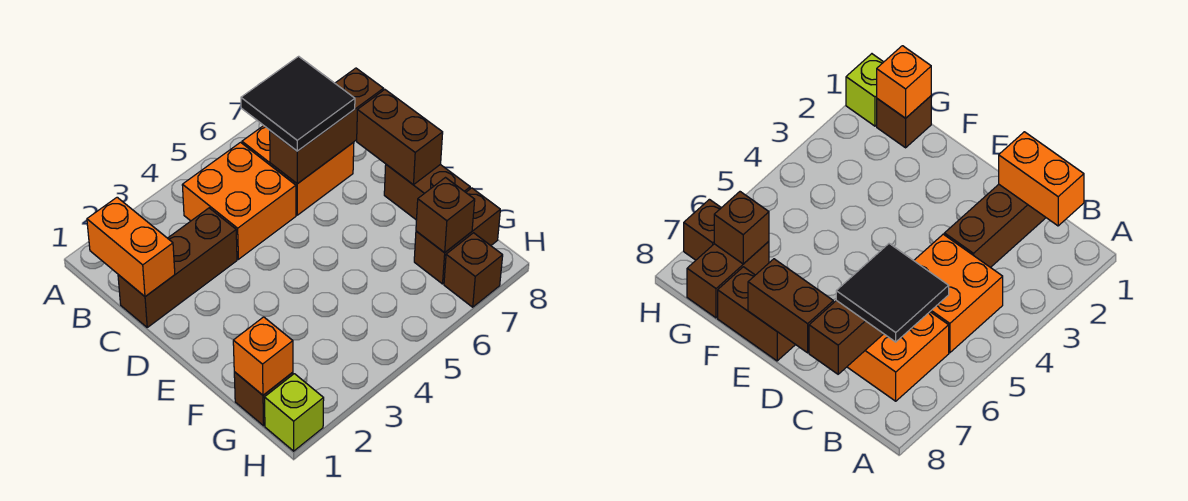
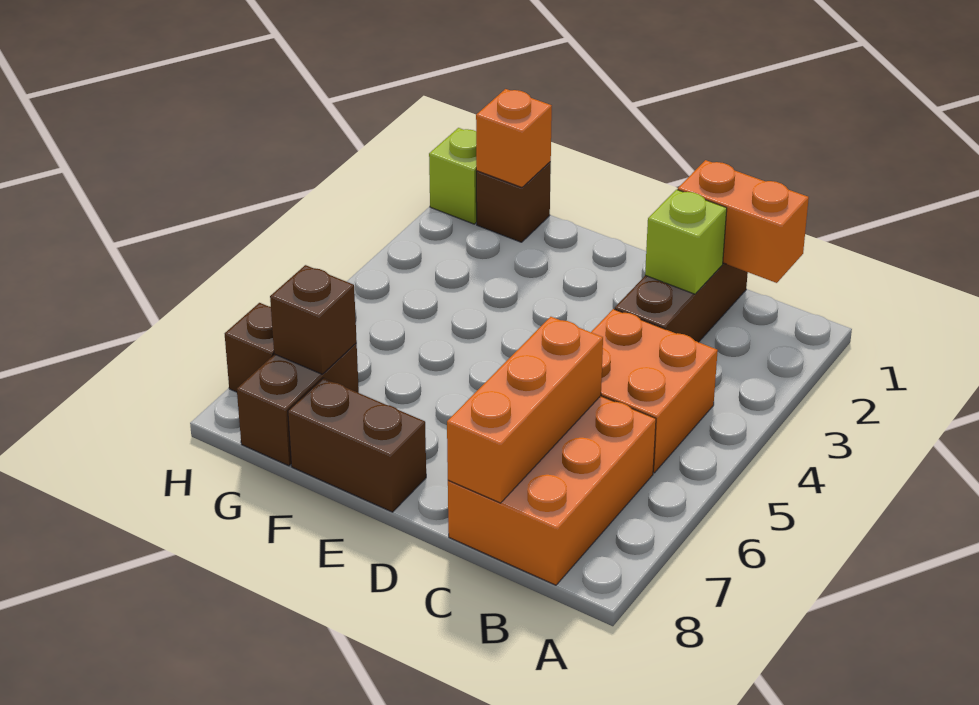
orange brick B6:C7 level 1 -> orange brick B6:C8 level 1
black tile B6:C7 level 3 -> none
none -> lime brick C2 level 2
brown brick C6:C8 level 2 -> orange brick C6:C8 level 2
brown brick D8:E8 level 2 -> none

